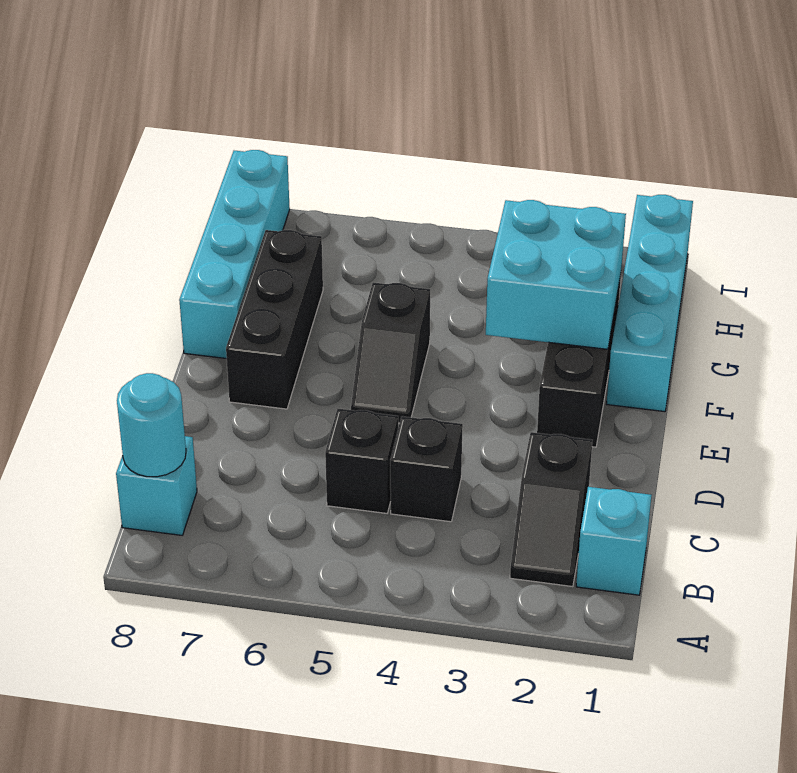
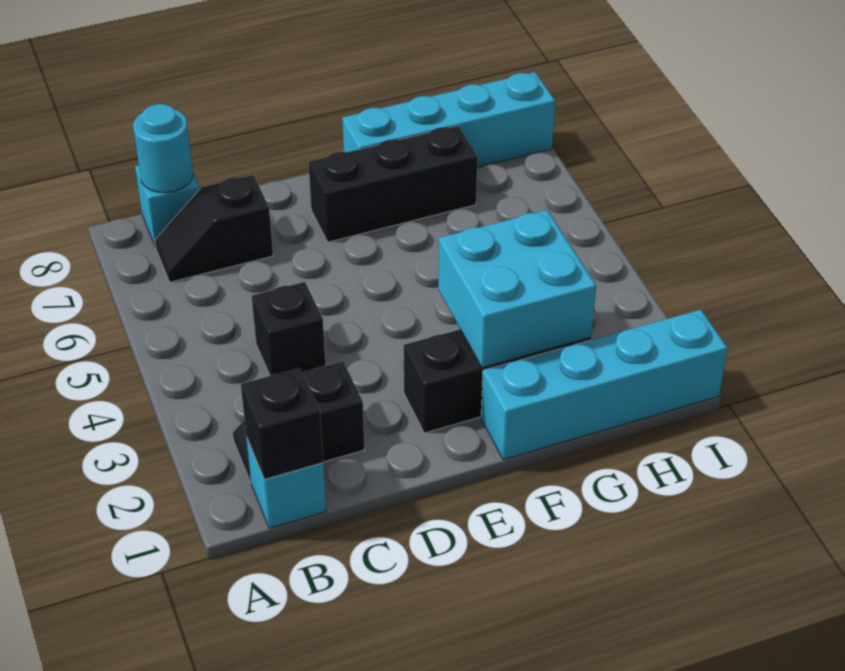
black brick C5 level 1 -> black brick B1 level 2
black slope E5:F5 level 1 top F -> black slope B7:C7 level 1 top C

